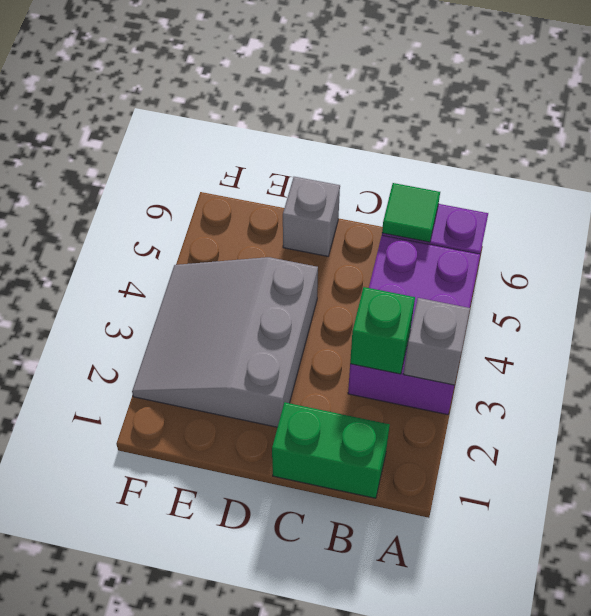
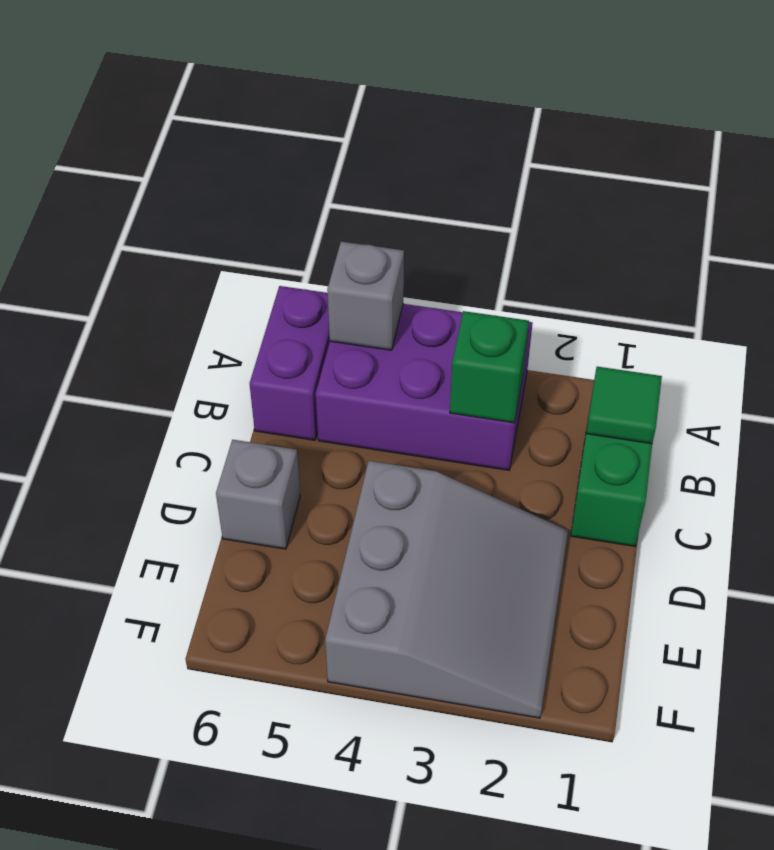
grey brick A3 level 2 -> grey brick A5 level 2
green tile B6 level 2 -> green tile B1 level 2
grey slope D2:F4 level 1 top D -> grey slope D2:F4 level 1 top 4

